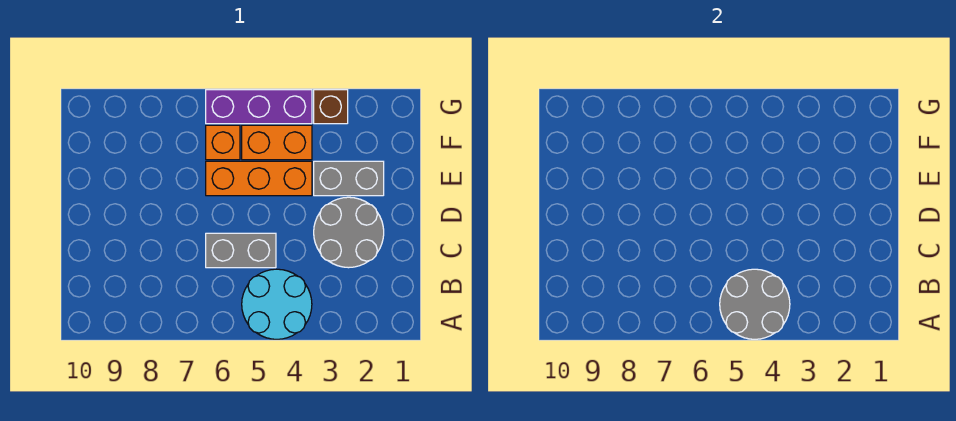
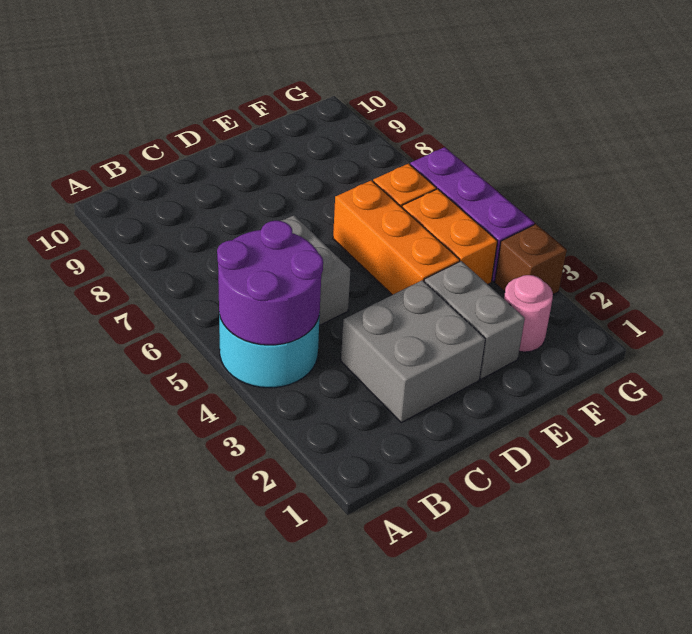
grey round brick A4:B5 level 2 -> purple round brick A4:B5 level 2
grey round brick C2:D3 level 1 -> grey brick C2:D3 level 1
none -> pink round brick F2 level 1

